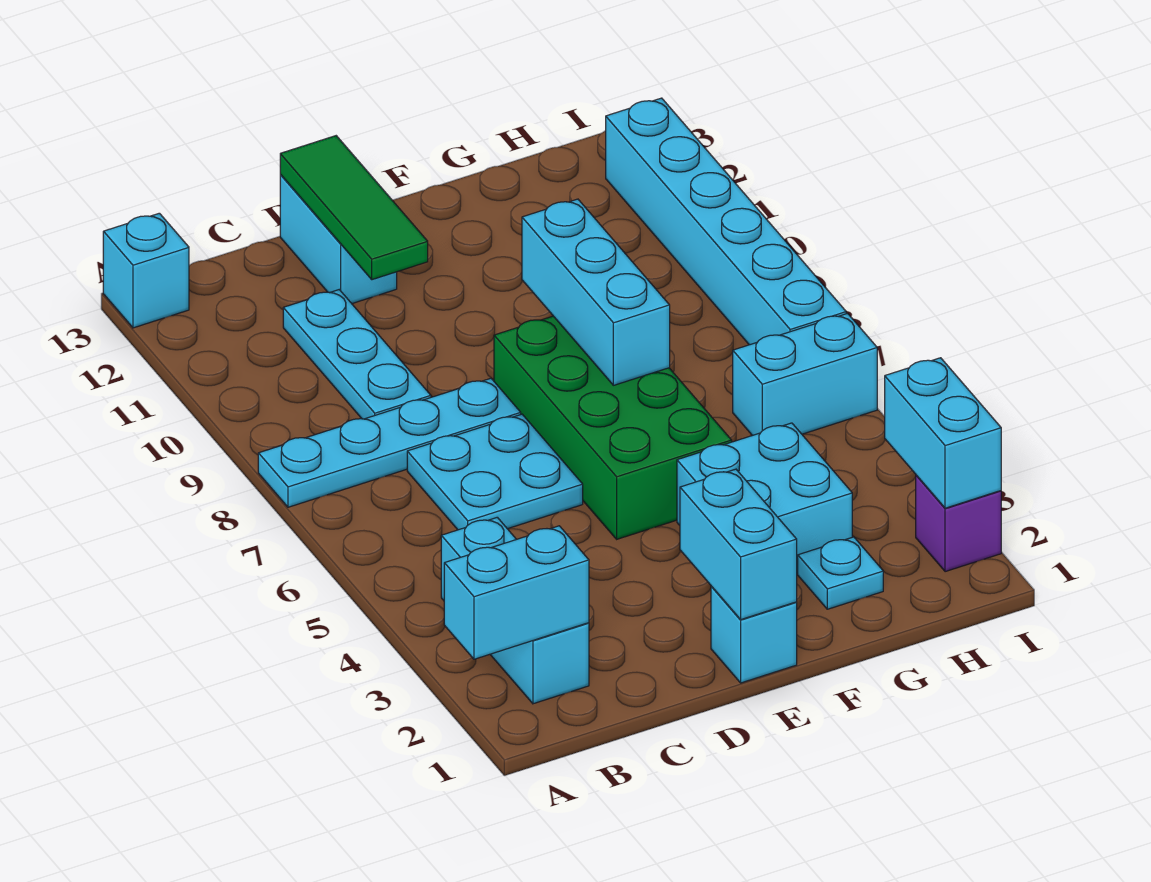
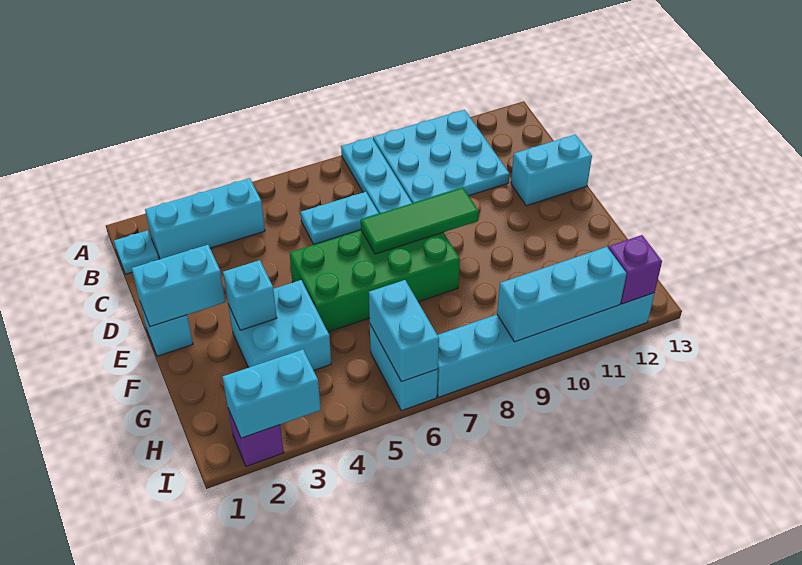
cyan brick A2:B2 level 2 -> cyan brick H6:I6 level 2
cyan brick A13 level 1 -> cyan brick F3 level 2
cyan plate C6:D7 level 1 -> cyan plate C6:C7 level 1
cyan plate C9:C11 level 1 -> cyan plate A9:C11 level 1
green tile D11:D13 level 2 -> green tile E7:E9 level 2
cyan brick F7:F9 level 2 -> cyan brick I9:I11 level 2
cyan plate G2 level 1 -> cyan plate B1 level 1
none -> purple brick I12 level 2

